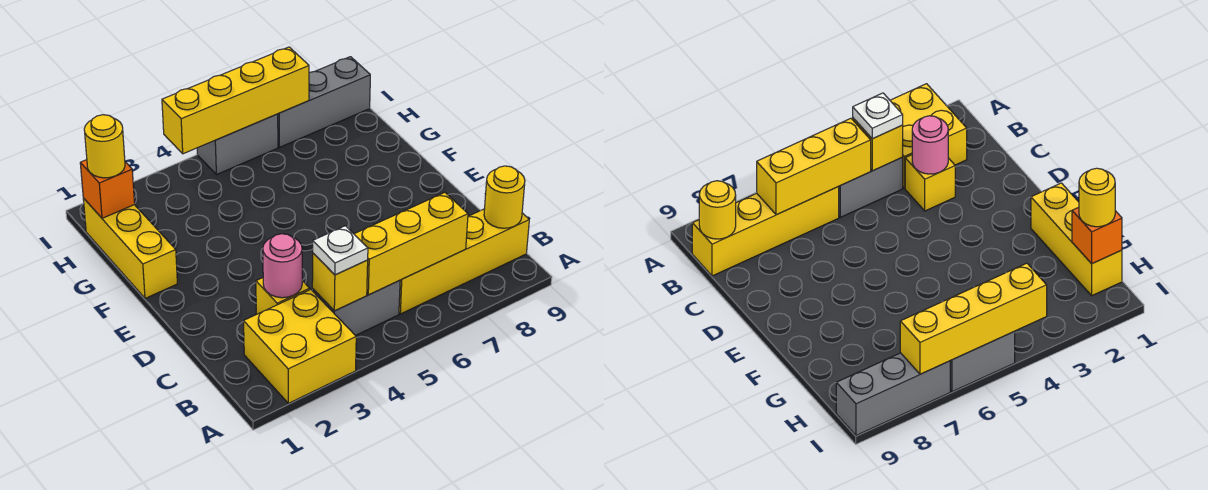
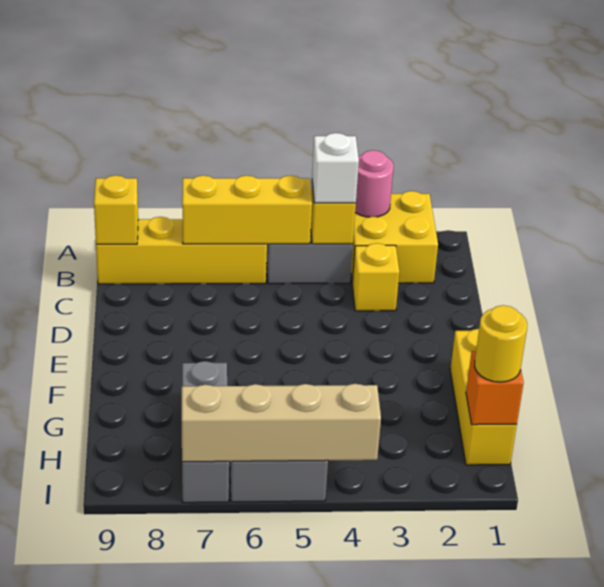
white plate B4 level 3 -> white brick B4 level 3
yellow round brick B9 level 2 -> yellow brick B9 level 2
pink round brick C3 level 2 -> pink round brick A3 level 2
yellow brick I4:I7 level 2 -> tan brick I4:I7 level 2
grey brick I7:I9 level 1 -> grey brick G7:I7 level 1

